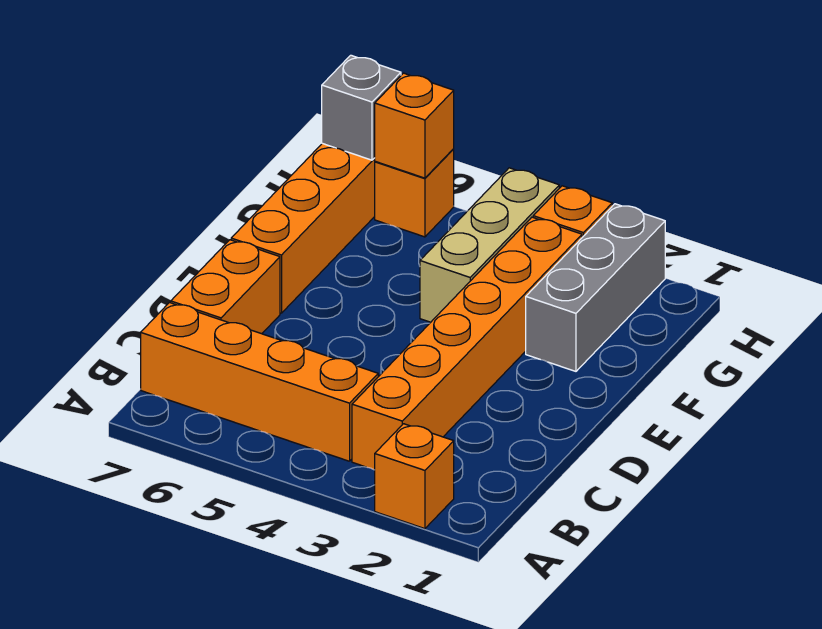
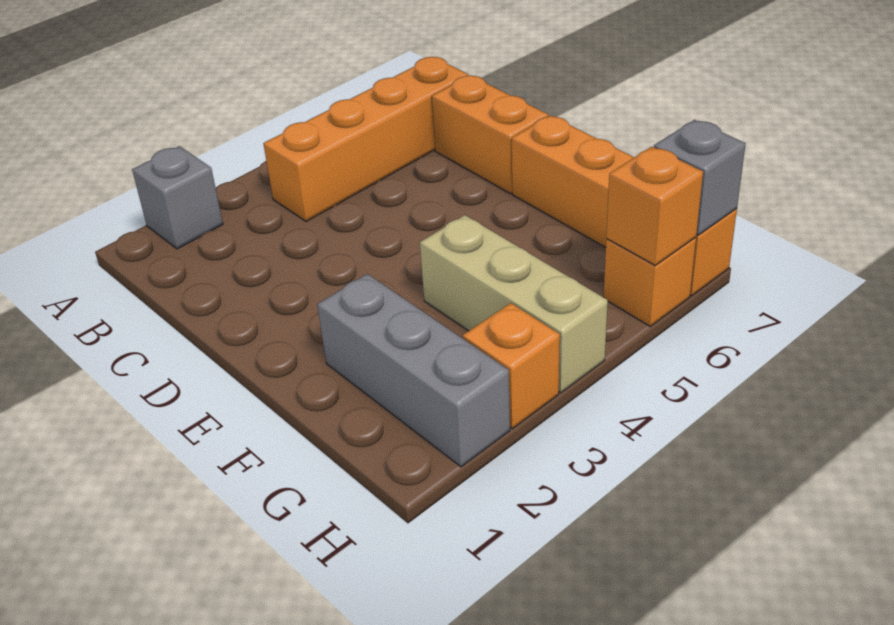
orange brick A2 level 1 -> grey brick A2 level 1
orange brick B3:G3 level 1 -> none

